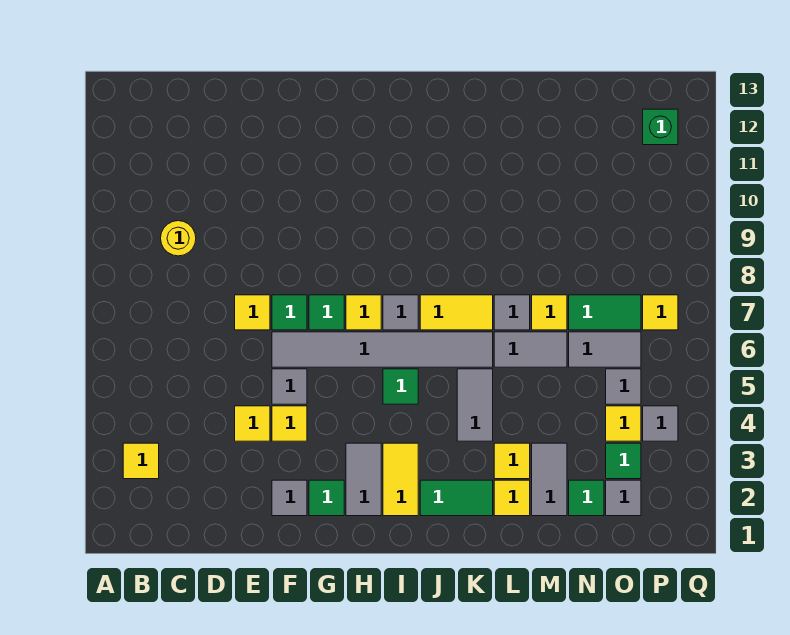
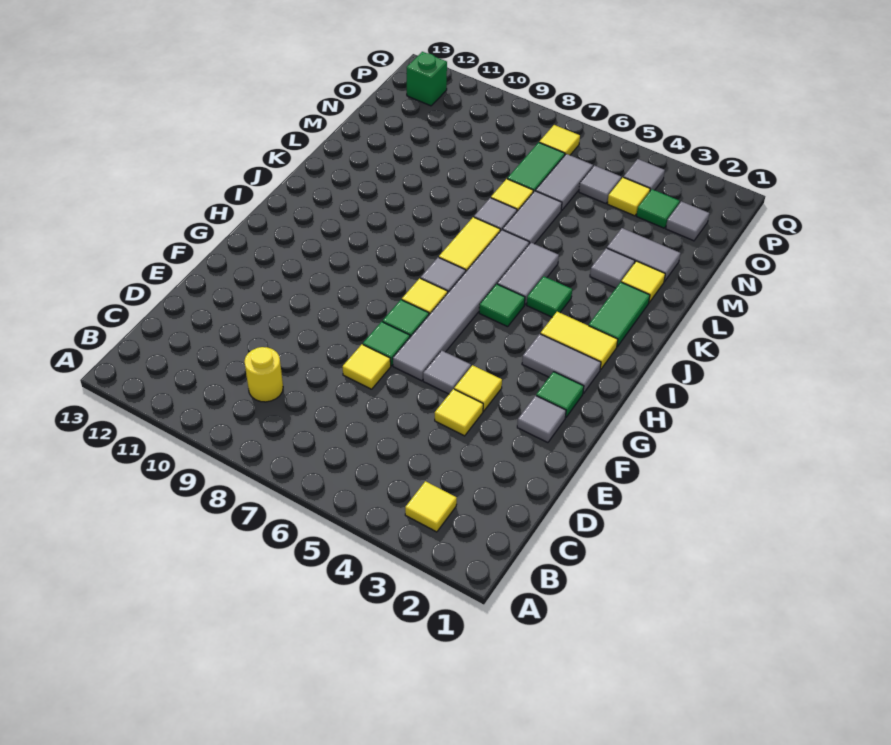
grey tile K4:K5 level 1 -> grey tile J5:K5 level 1
yellow tile L3 level 1 -> grey tile L3 level 1
green tile N2 level 1 -> green tile J4 level 1

